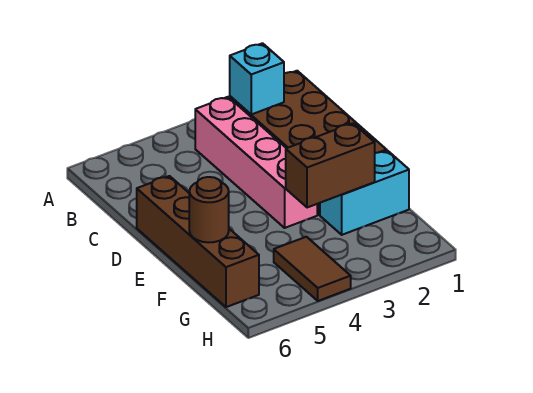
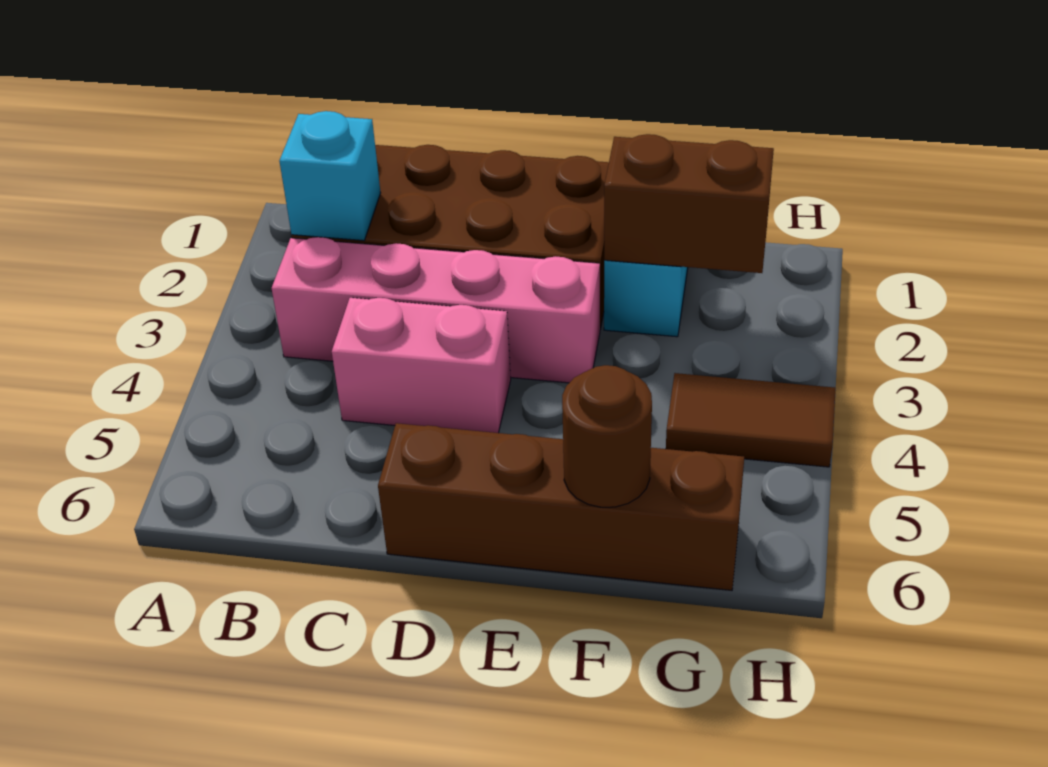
none -> pink brick C4:D4 level 1
brown brick F2:F3 level 2 -> brown brick F2:G2 level 2

